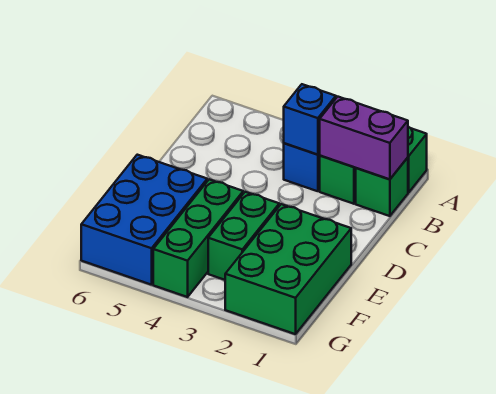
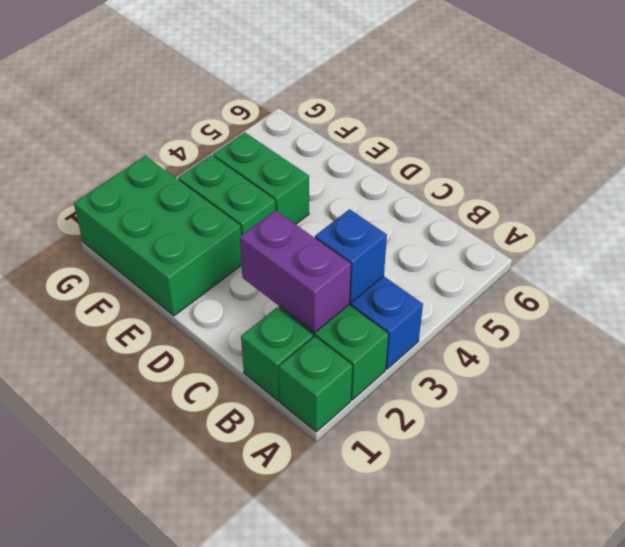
purple brick B1:B2 level 2 -> purple brick B2:C2 level 2
green brick E4:G4 level 1 -> green brick E4:F4 level 1
blue brick E5:G6 level 1 -> none

